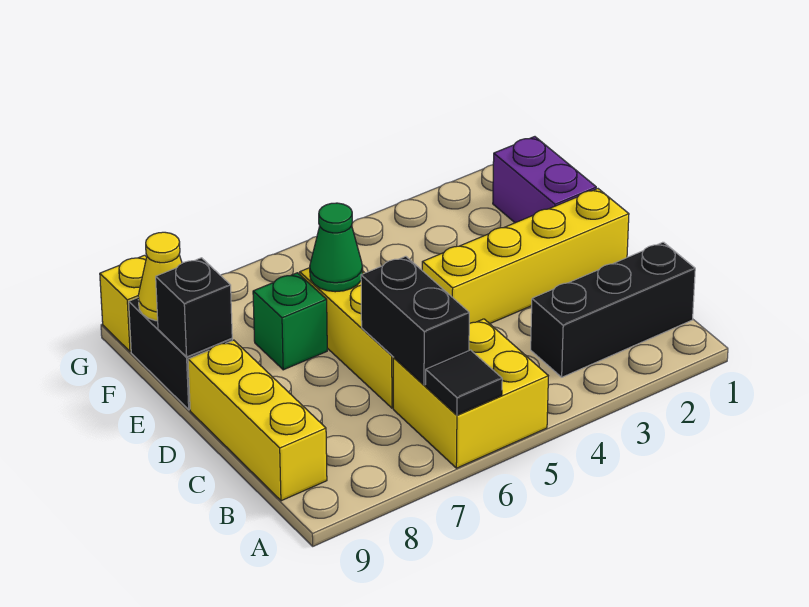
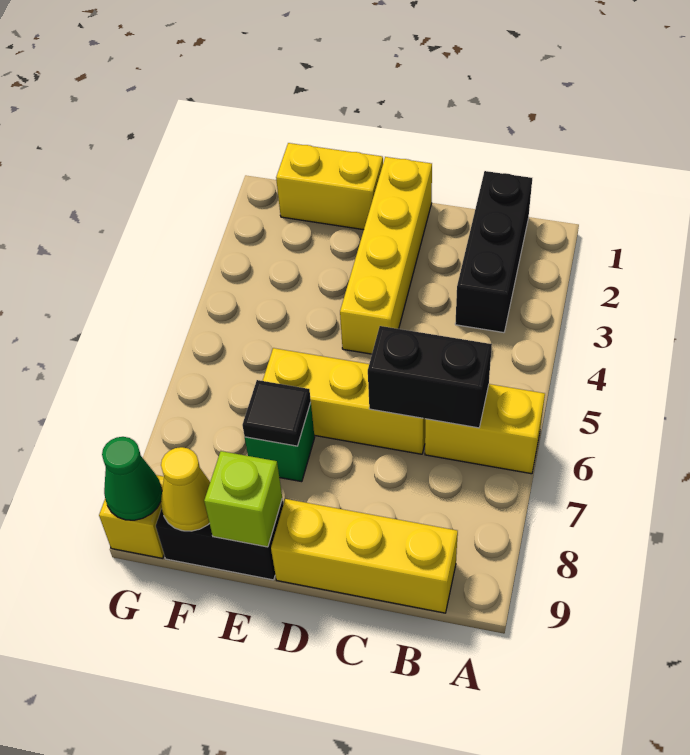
yellow brick A5:B6 level 1 -> yellow brick A6:B6 level 1
black tile A6 level 2 -> black tile E7 level 2
purple brick E1:F1 level 1 -> yellow brick E1:F1 level 1
green cone E6 level 2 -> green cone G9 level 2
black brick E9 level 2 -> lime brick E9 level 2

